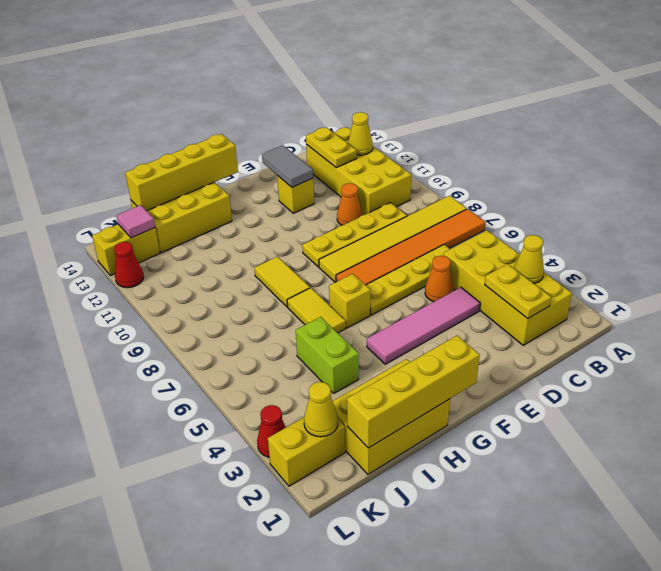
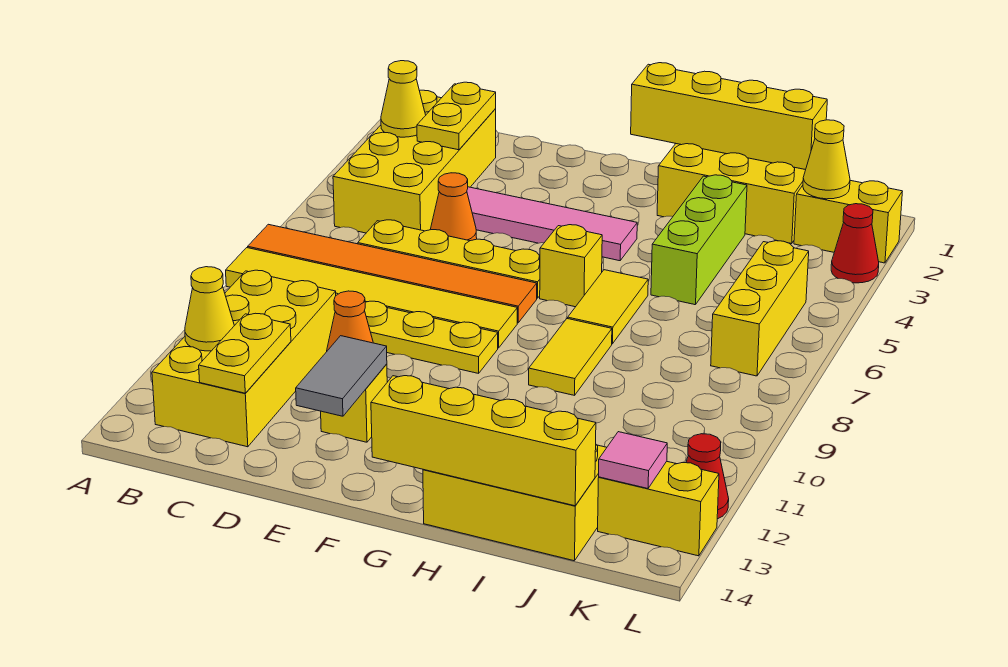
lime brick I4:I5 level 1 -> lime brick I3:I5 level 1
none -> yellow brick K5:K7 level 1

